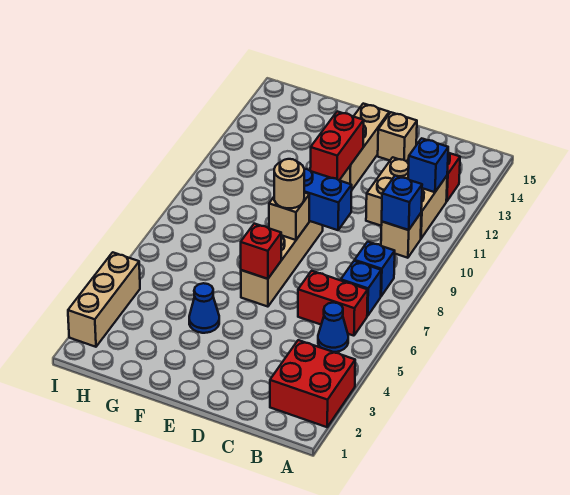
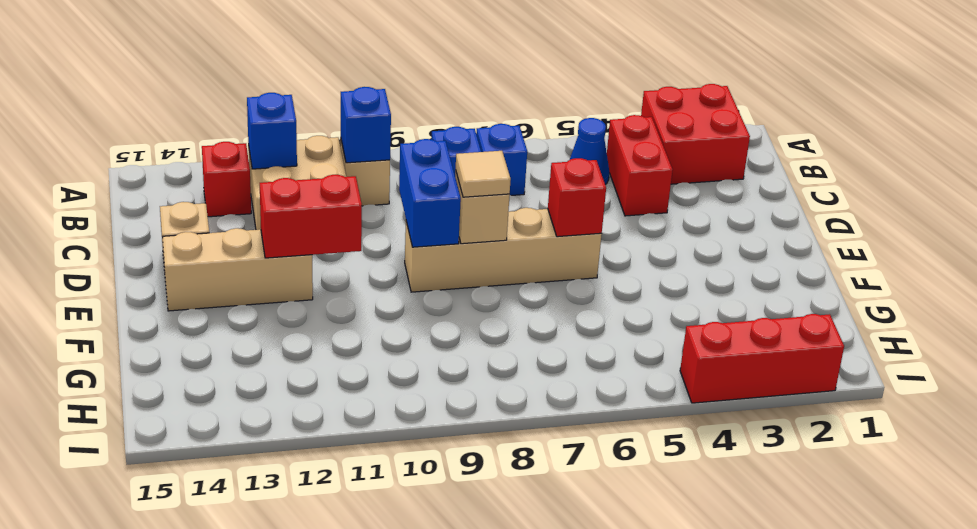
red brick B6:C6 level 1 -> red brick B4:C4 level 1
tan round brick E8 level 3 -> tan tile E8 level 3
blue cone F4 level 1 -> none
tan brick I2:I4 level 1 -> red brick I2:I4 level 1

